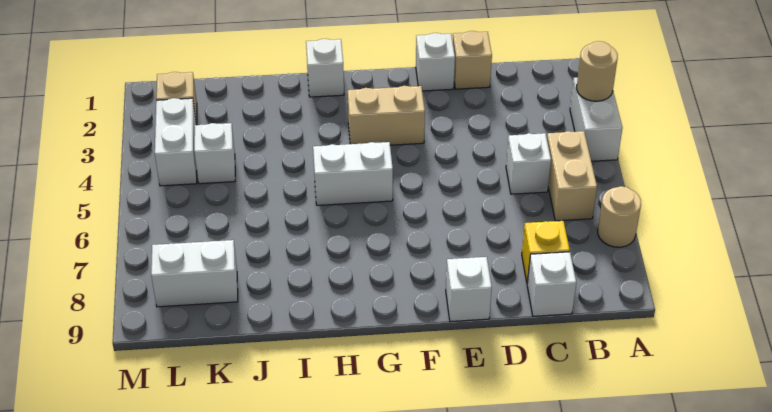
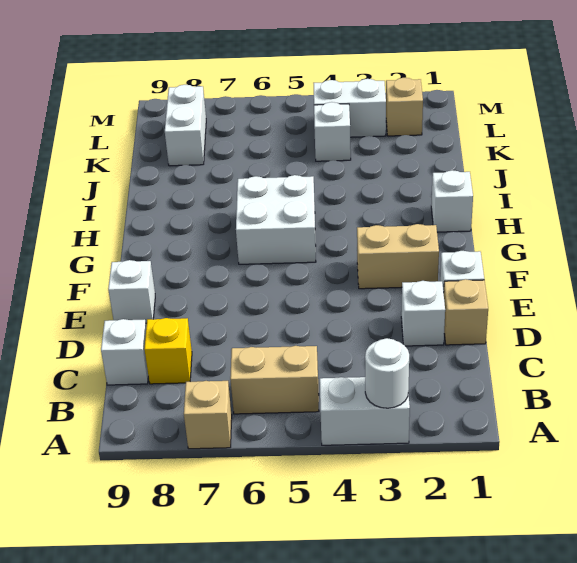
tan round brick A3 level 2 -> white round brick A3 level 2
tan round brick A7 level 1 -> tan brick A7 level 1
white brick C5 level 1 -> white brick D2 level 1
tan brick F3:G3 level 1 -> tan brick F2:F3 level 1
white brick G5:H5 level 1 -> white brick G5:H6 level 1

